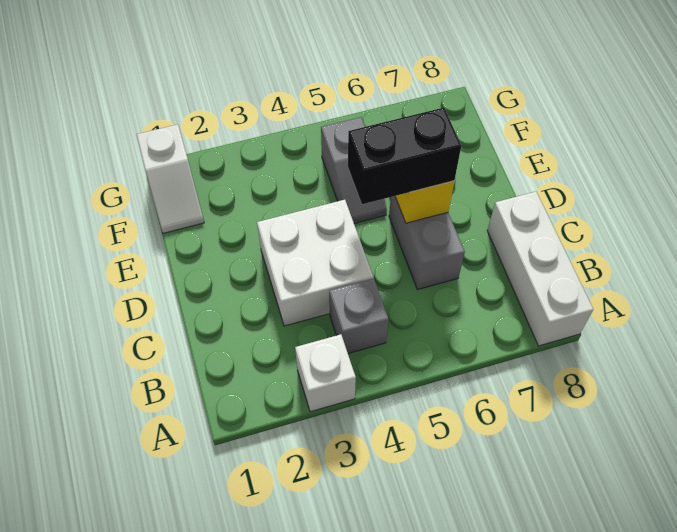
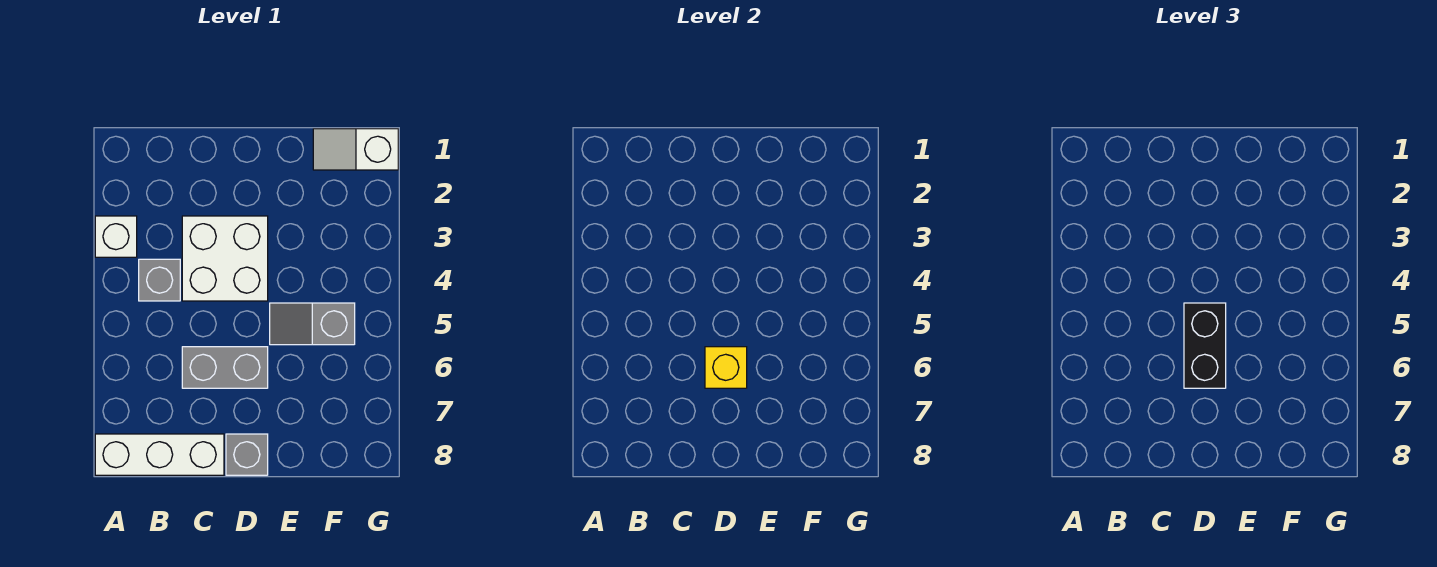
none -> grey brick D8 level 1

